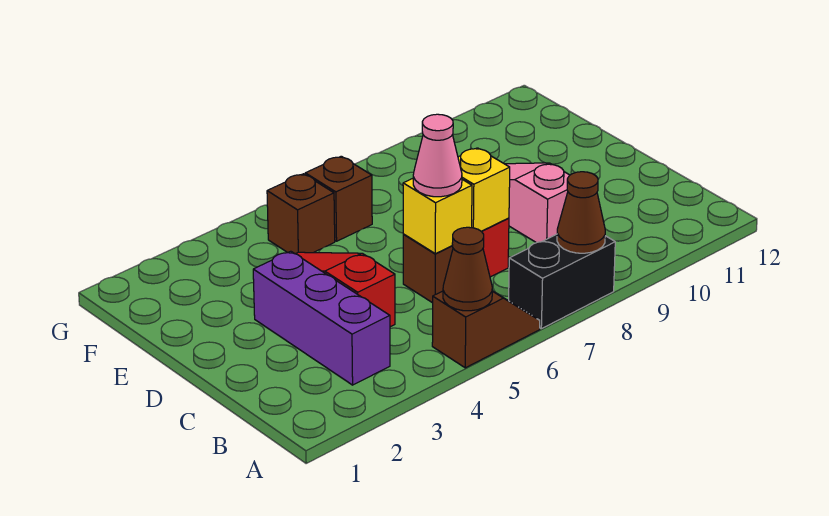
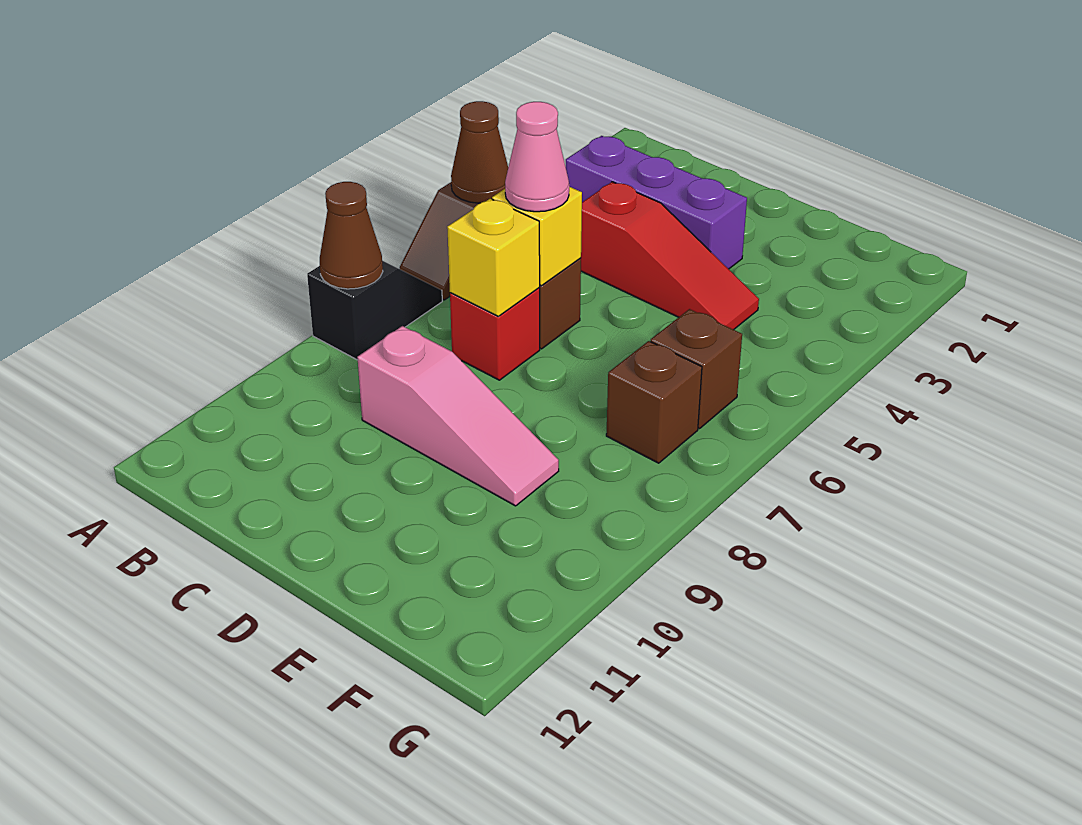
black brick A7:A8 level 1 -> black slope A7:A8 level 1 top 8
brown brick F5 level 1 -> brown brick F7 level 1

